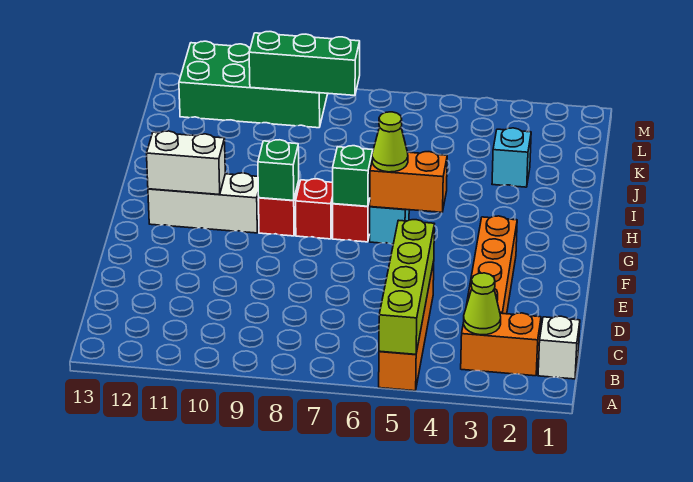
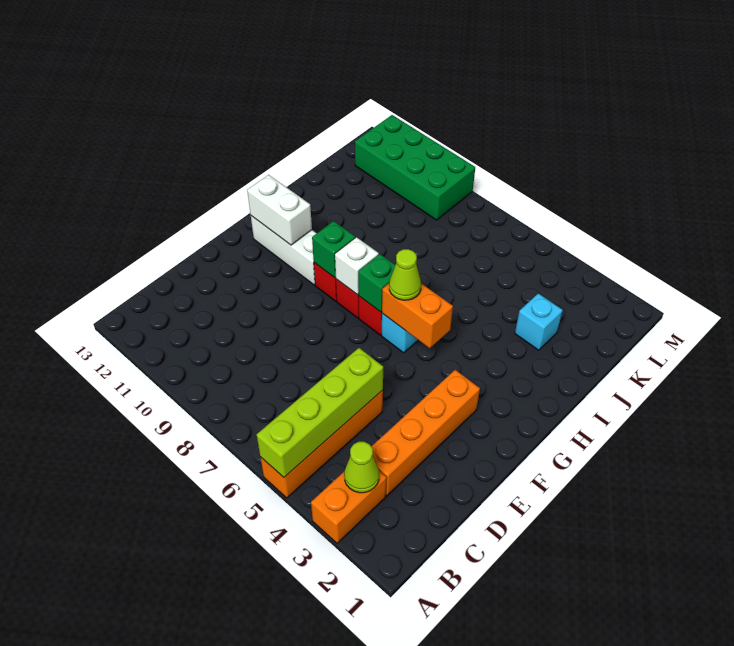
white brick B1 level 1 -> white brick G8 level 2
orange brick B2:B3 level 1 -> orange brick A3:B3 level 1
green brick L8:L10 level 2 -> none

